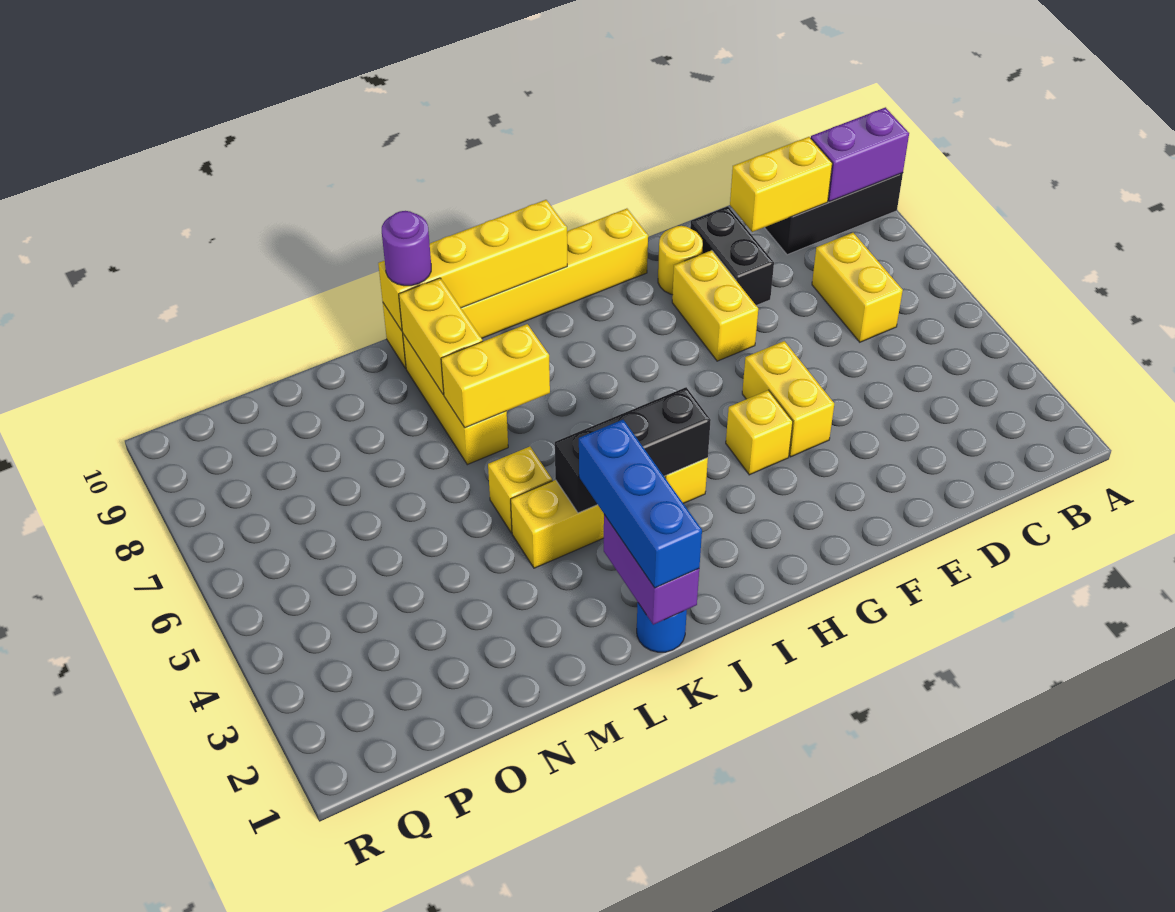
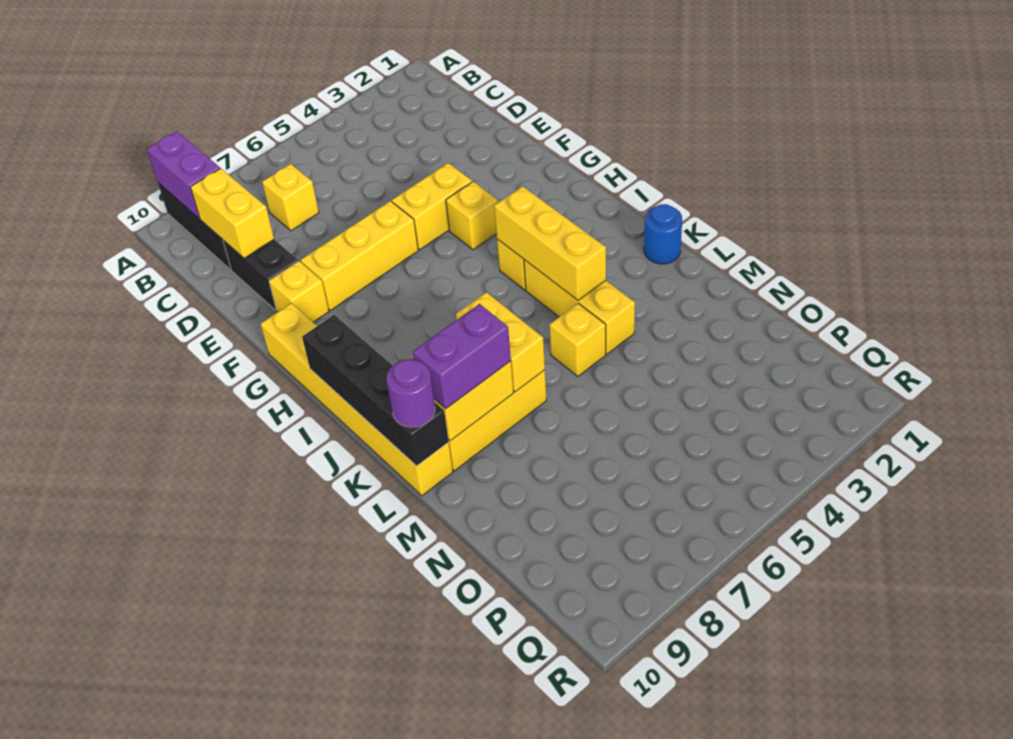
yellow brick C6:C7 level 1 -> yellow brick C7 level 1
black brick E8:E9 level 1 -> black brick D9:E9 level 1
yellow brick F7:F8 level 1 -> yellow brick F6:F8 level 1
yellow round brick F9 level 1 -> yellow brick F9 level 1
black brick I4:K4 level 2 -> yellow brick I4:K4 level 2
yellow brick I10:L10 level 2 -> black brick I10:L10 level 2
purple brick K1:K2 level 2 -> purple brick L8:L9 level 3
blue brick K1:K3 level 3 -> none

